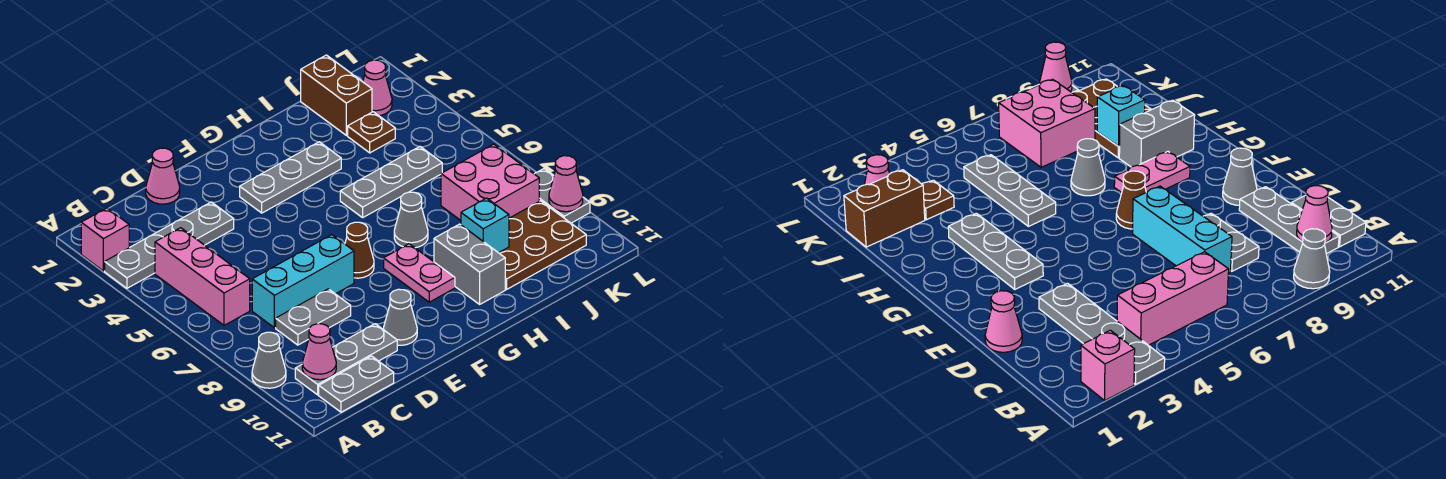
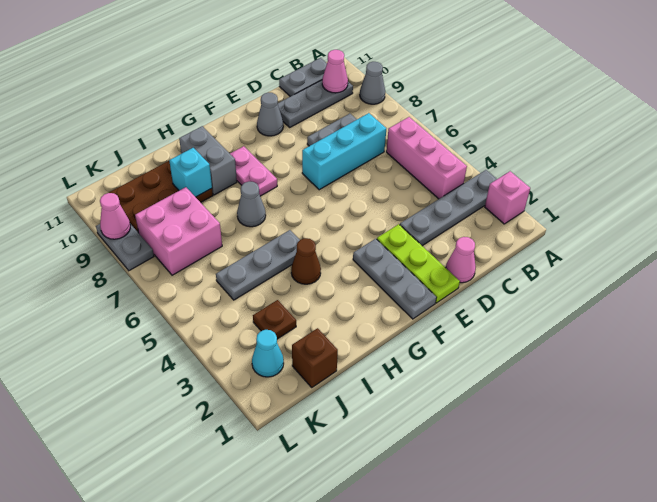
none -> lime plate E1:E3 level 1
grey plate F3:H3 level 1 -> grey plate F1:F3 level 1
brown cone F7 level 1 -> brown cone H4 level 1
brown brick J1:J2 level 1 -> brown brick J1 level 1
pink cone K2 level 1 -> cyan cone K2 level 1

